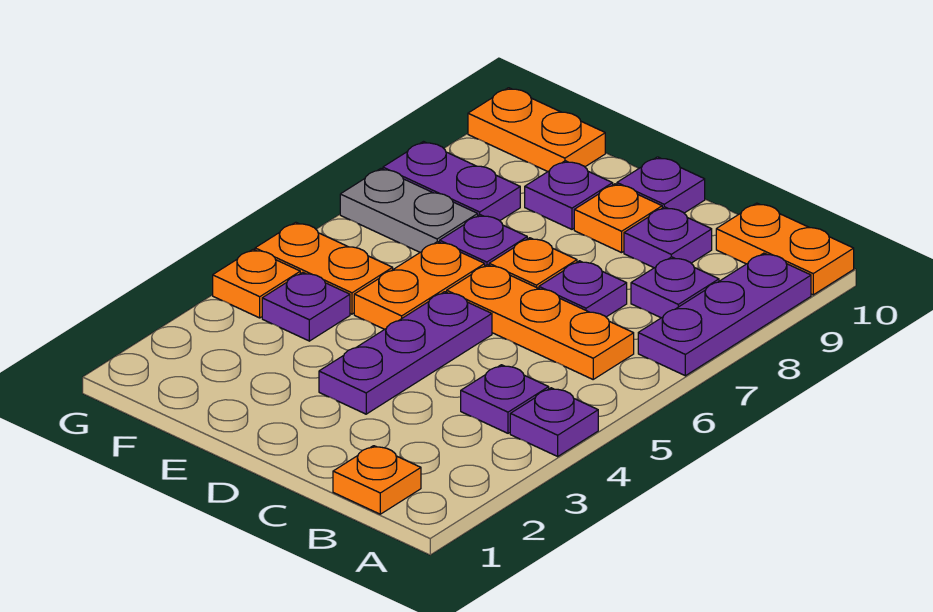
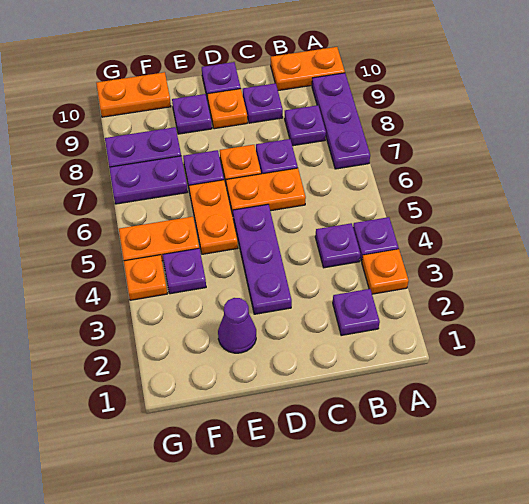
orange plate B1 level 1 -> orange plate A3 level 1
none -> purple plate B2 level 1
orange plate B6:D6 level 1 -> orange plate C6:D6 level 1
none -> purple cone E2 level 1
grey plate F7:G7 level 1 -> purple plate F7:G7 level 1

